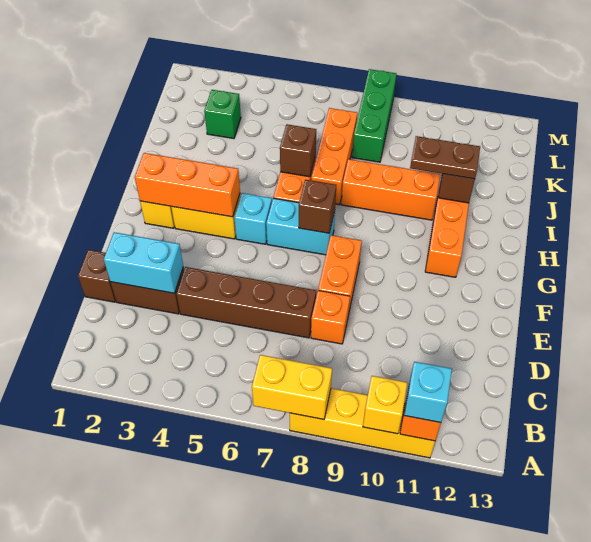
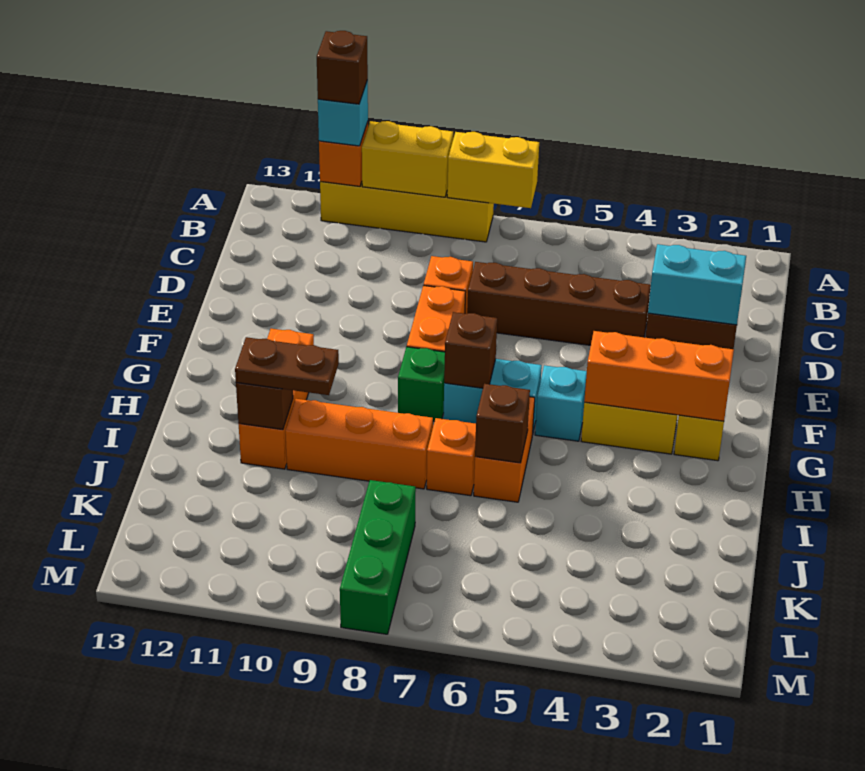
yellow brick A10 level 2 -> yellow brick A9:A10 level 2
brown brick D1 level 1 -> brown brick A11 level 4
orange brick I7:K7 level 1 -> orange brick I7 level 1
green brick K3 level 1 -> green brick G8 level 1

